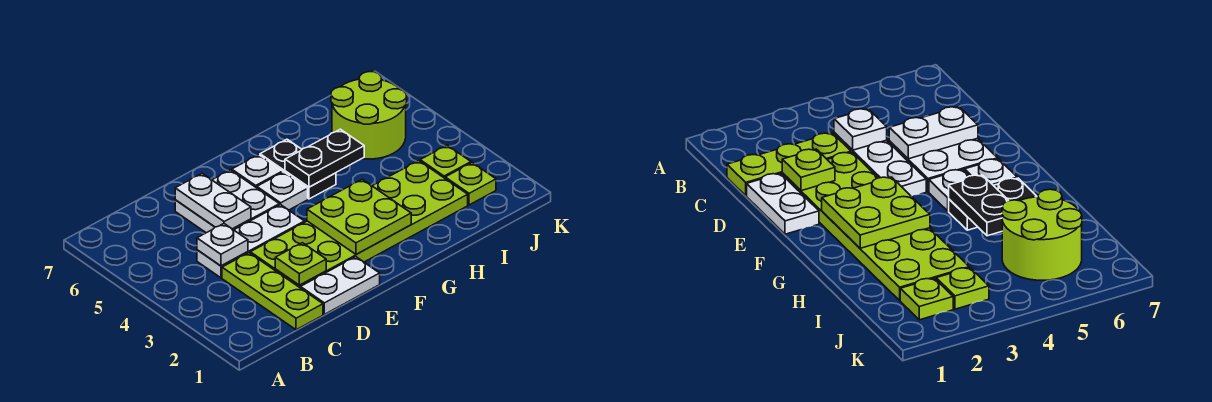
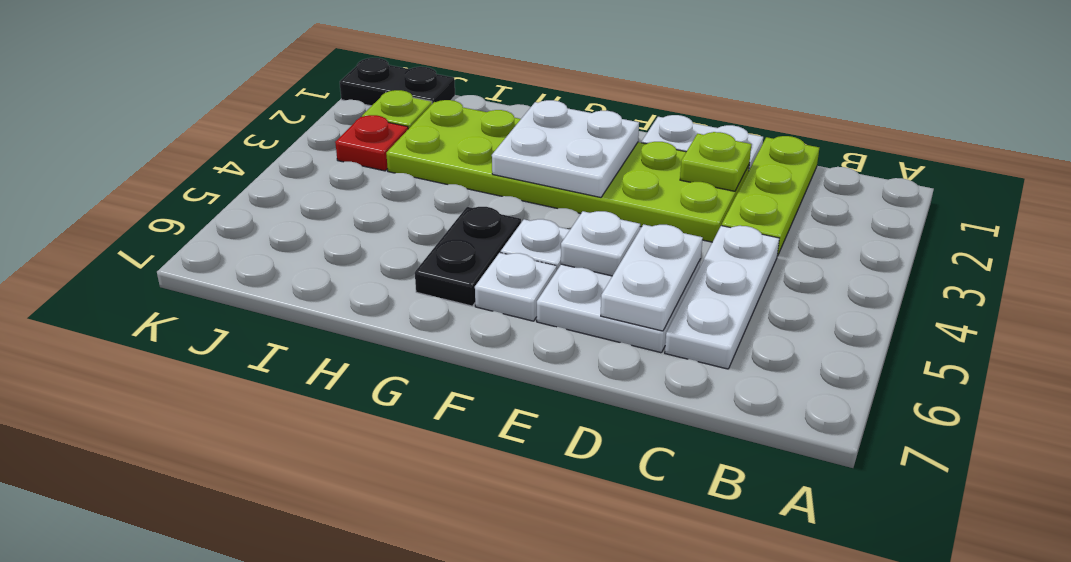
white plate C4:E4 level 1 -> white plate C4:C6 level 1
white plate C4 level 2 -> white plate E5 level 2
lime plate F2:G3 level 2 -> white plate F2:G3 level 2
black plate G5:H5 level 2 -> black plate J1:K1 level 1
lime round brick I5:J6 level 1 -> none
lime plate J3 level 1 -> red plate J3 level 1

